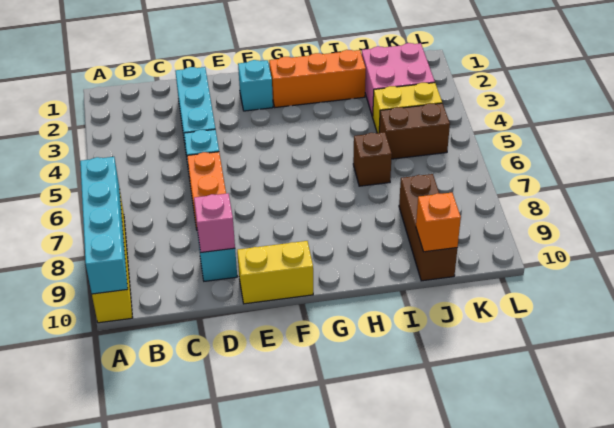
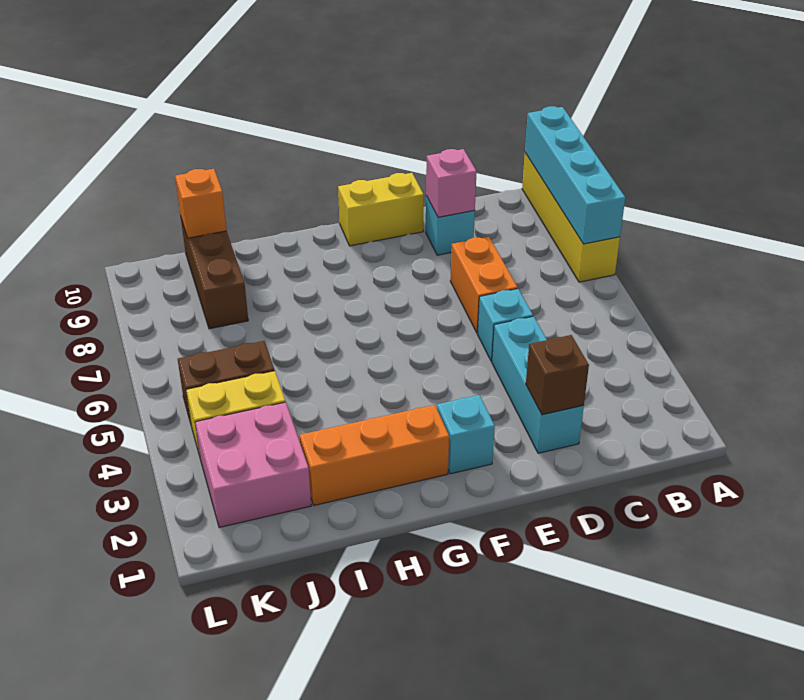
brown brick I6 level 1 -> brown brick D2 level 2

